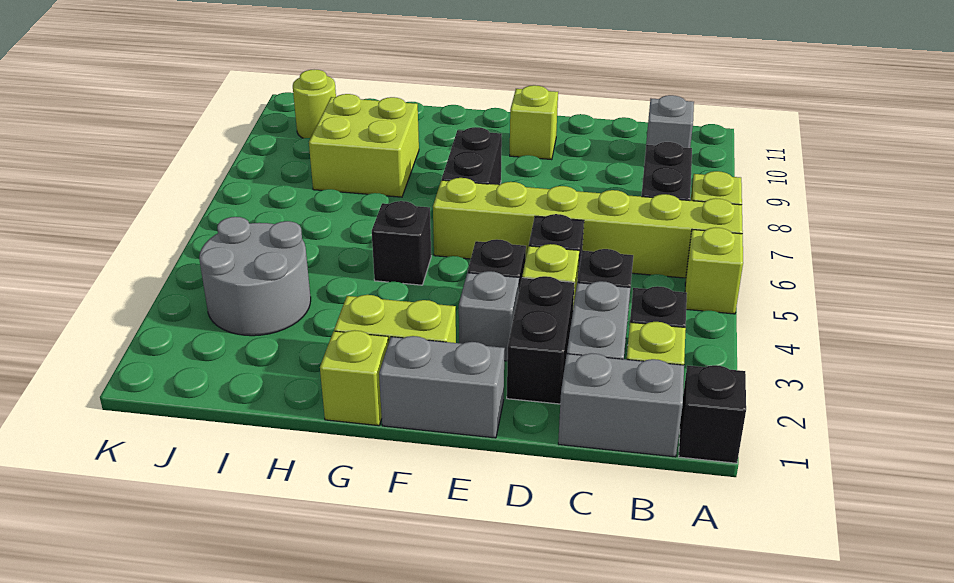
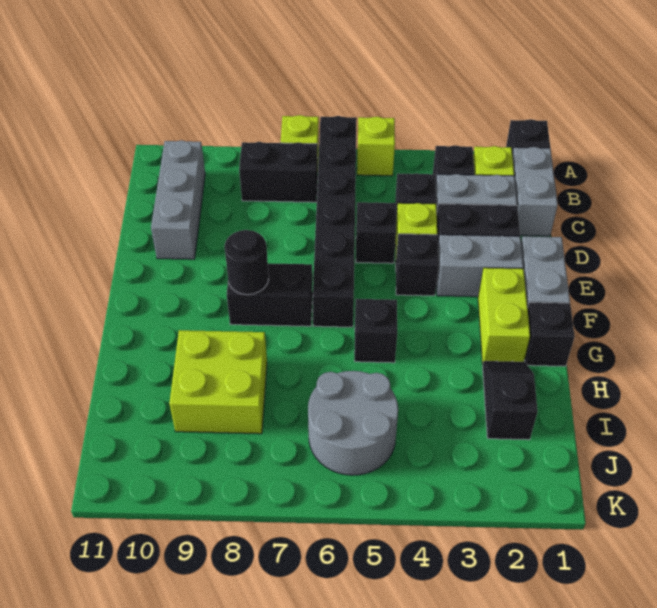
lime brick A6:F6 level 1 -> black brick A6:F6 level 1
grey brick B10 level 1 -> grey brick B10:D10 level 1
grey brick E3 level 1 -> grey brick E2:E3 level 1
lime brick E10 level 1 -> none
none -> black round brick F8 level 2
lime brick G1 level 1 -> black brick G1 level 1
none -> black slope H2:I2 level 1 top I
grey round brick I3:J4 level 1 -> grey round brick I5:J6 level 1
lime round brick J10 level 1 -> none

